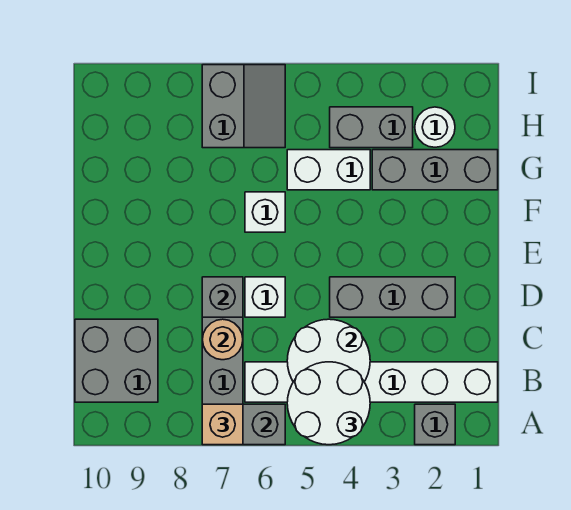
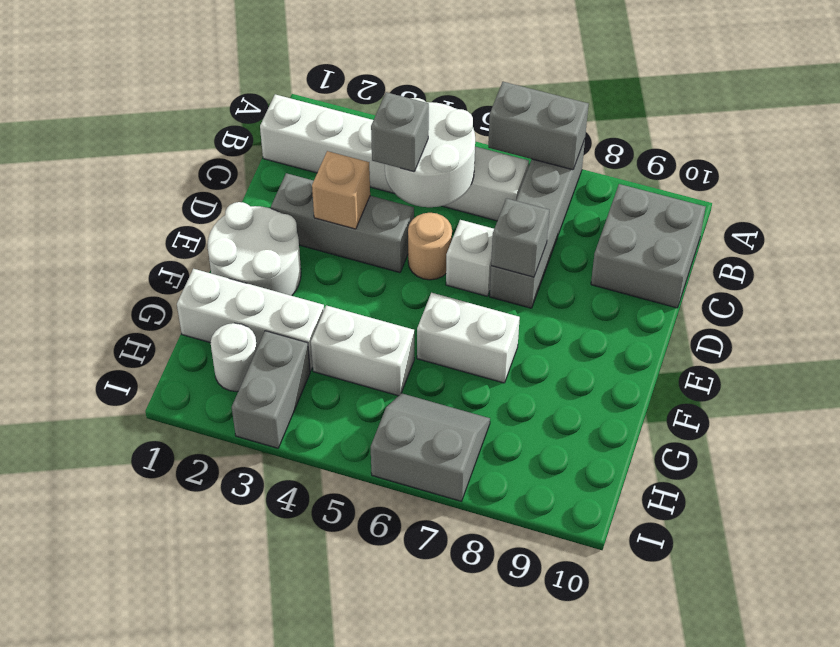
grey brick A2 level 1 -> grey brick C4 level 3
white round brick A4:B5 level 3 -> white round brick E1:F2 level 1
tan brick A7 level 3 -> tan brick D3 level 2
tan round brick C7 level 2 -> tan round brick D5 level 1
white brick F6 level 1 -> white brick F6:F7 level 1
grey brick G1:G3 level 1 -> white brick G1:G3 level 1
grey brick H3:H4 level 1 -> grey brick H3:I3 level 1
grey slope H6:I7 level 1 top 7 -> grey slope H6:I7 level 1 top I

